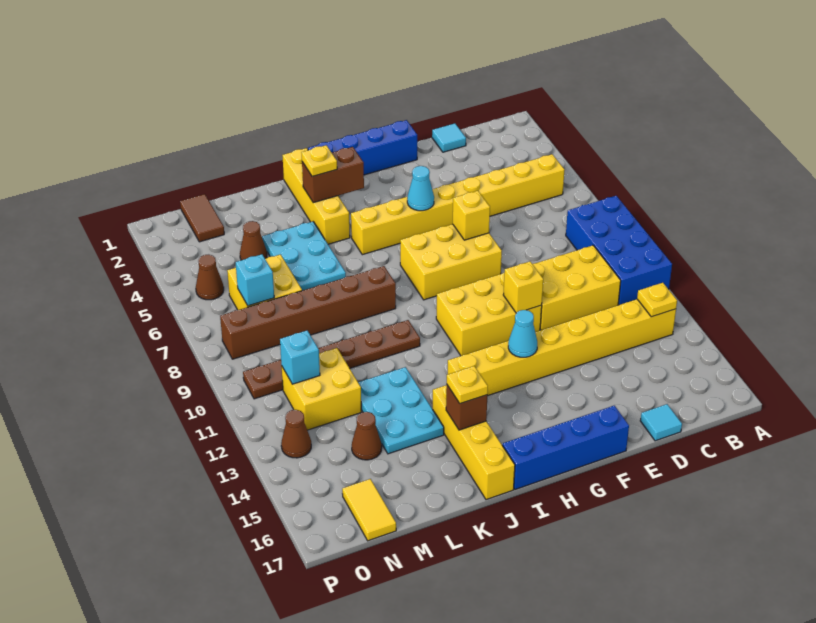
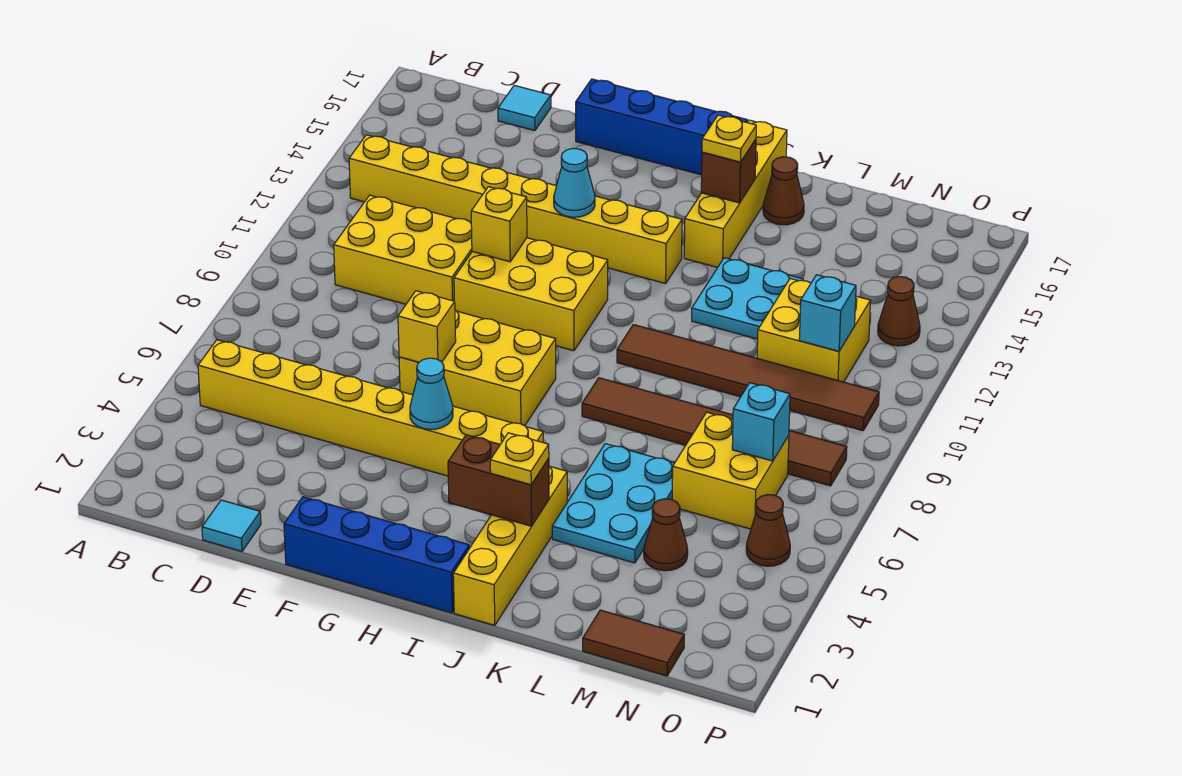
blue brick A8:B11 level 1 -> none
yellow plate B13 level 2 -> none
brown brick J8:O8 level 1 -> brown tile J8:O8 level 1
brown plate J10:O10 level 1 -> brown tile J10:O10 level 1
cyan plate K12:L14 level 1 -> cyan plate K12:L13 level 1
brown cone M14 level 1 -> brown cone K16 level 1
brown tile N1:N2 level 1 -> brown tile M1:N1 level 1
yellow tile N16:N17 level 1 -> none

